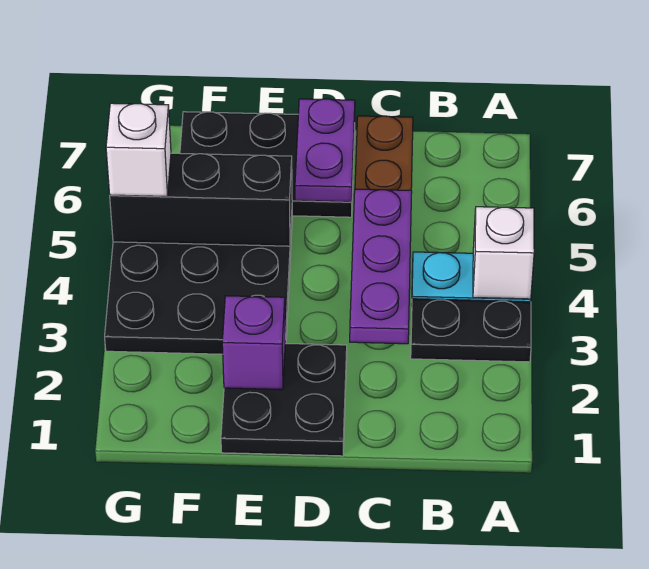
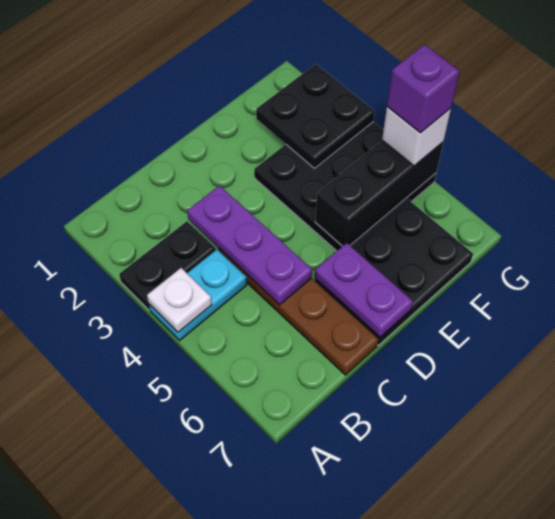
white brick A4 level 2 -> white plate A4 level 2
black plate D1:E2 level 1 -> black plate F2:G3 level 2
purple brick E2 level 2 -> purple brick G5 level 4

